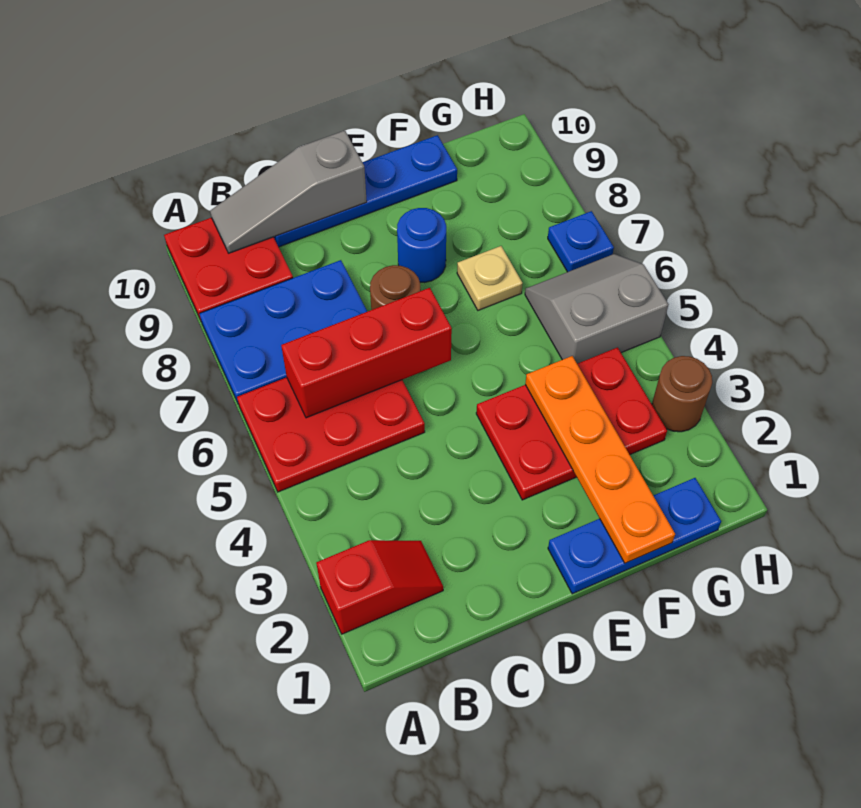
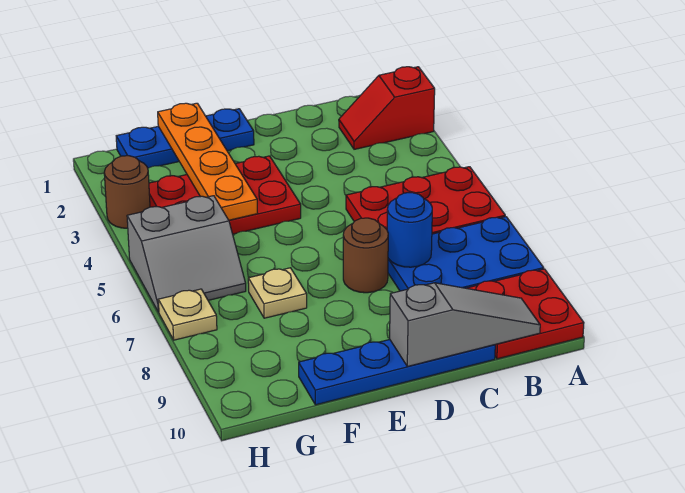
red brick B6:D6 level 2 -> none
blue round brick E8 level 1 -> blue round brick C7 level 2
blue plate H7 level 1 -> tan plate H7 level 1

